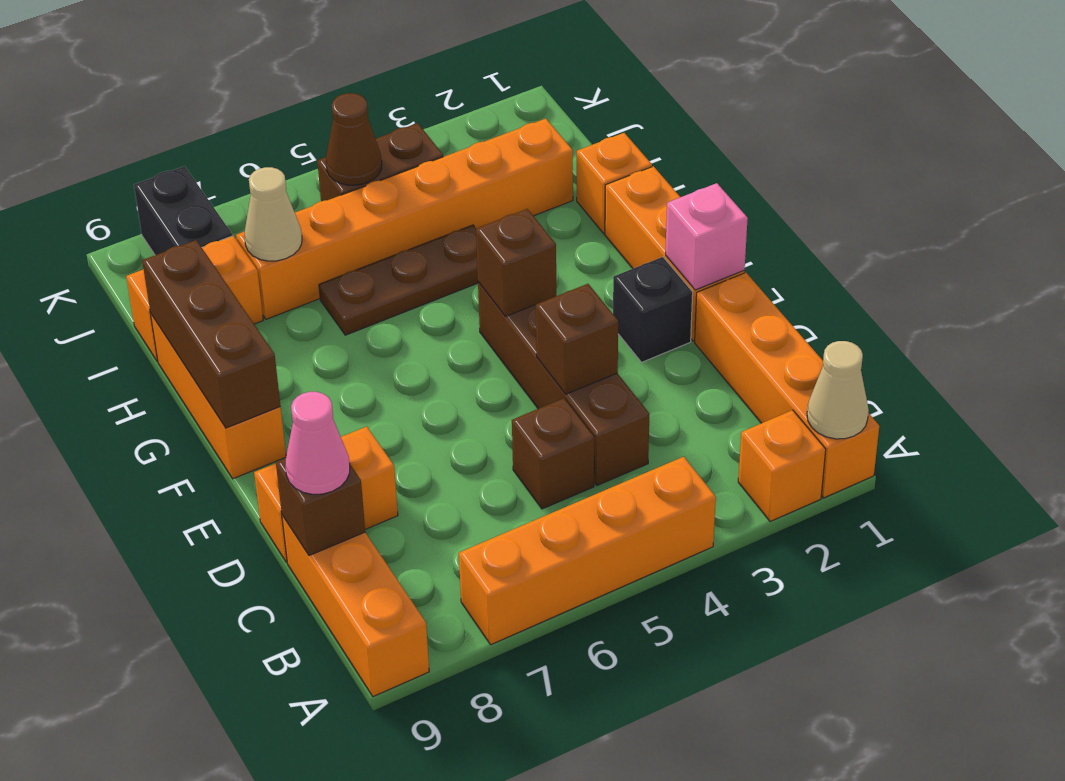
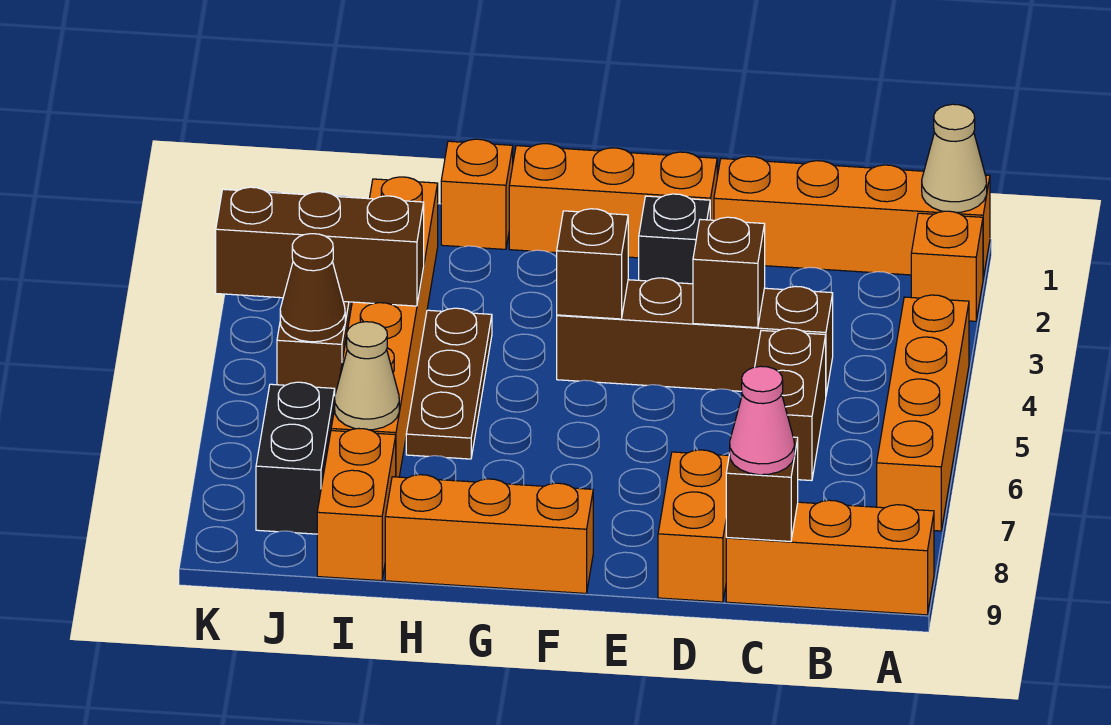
brown brick C5 level 1 -> brown brick C5:C6 level 1
pink brick E1 level 2 -> none
brown brick F9:H9 level 2 -> brown brick I4:K4 level 2
black brick J8:K8 level 1 -> black brick J7:J8 level 1

